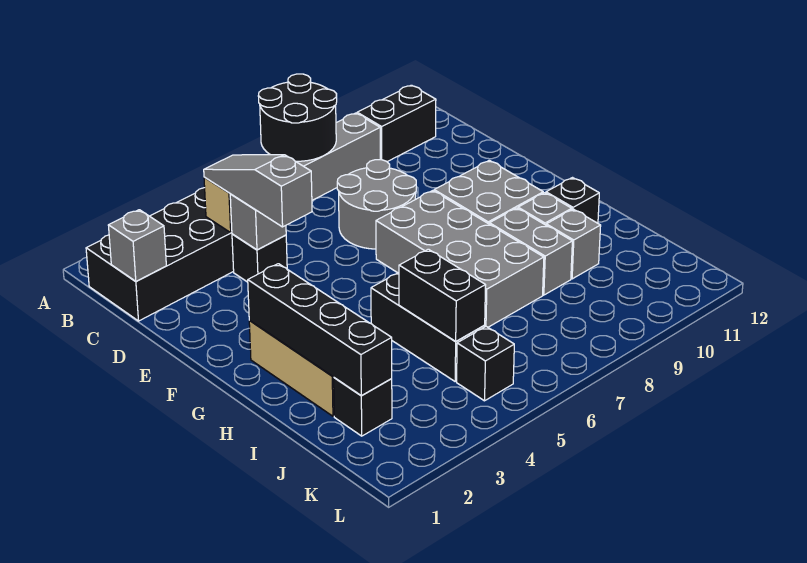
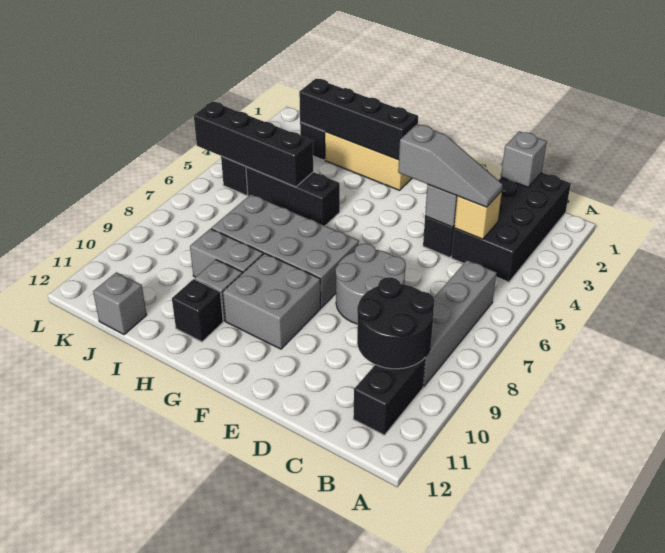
black round brick A7:B8 level 2 -> black round brick B9:C10 level 2
black brick I5:J5 level 2 -> black brick I5:L5 level 2
grey brick I10 level 1 -> grey brick J12 level 1

